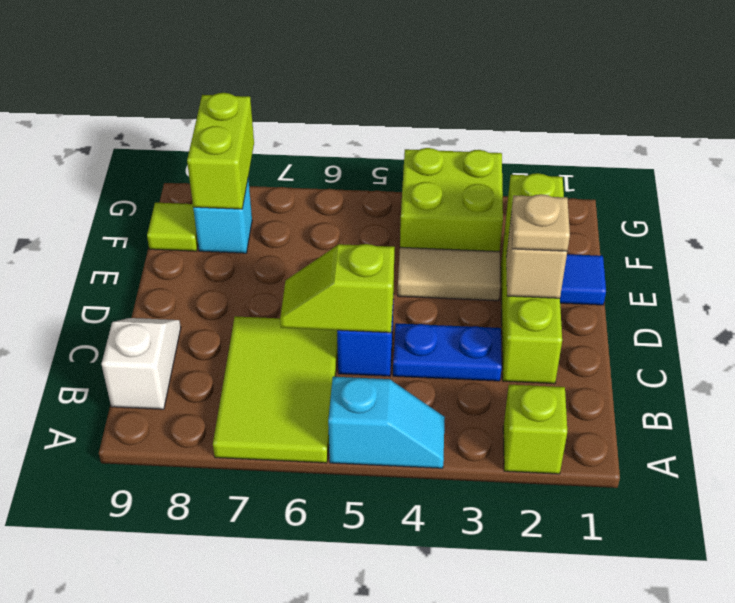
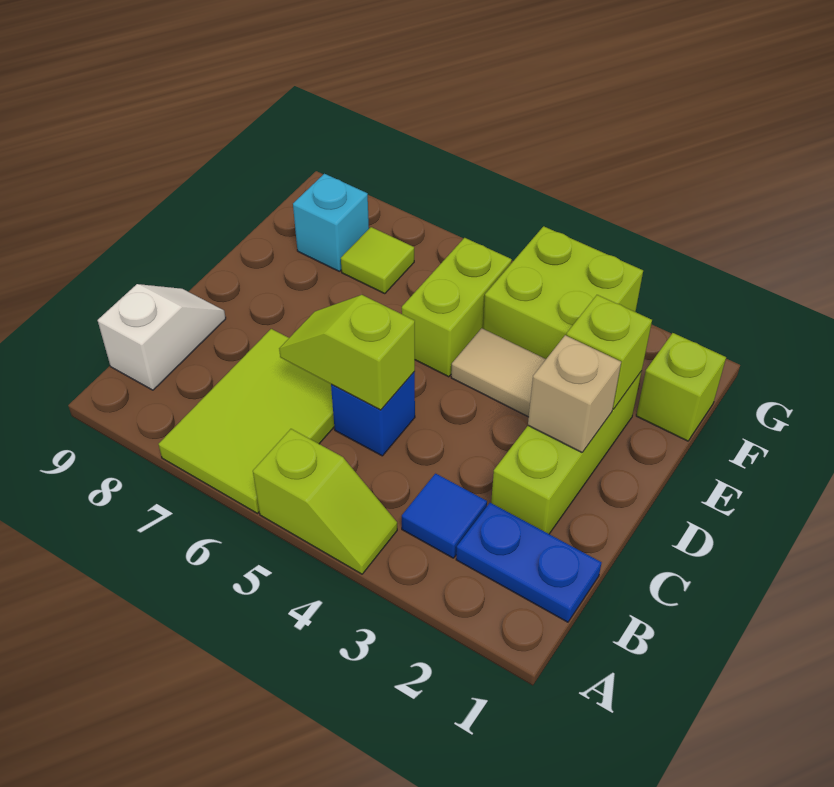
lime brick A2 level 1 -> lime brick F1 level 1
cyan slope A4:A5 level 1 top 5 -> lime slope A4:A5 level 1 top 5
blue plate C3:C4 level 1 -> blue plate B1:B2 level 1
tan plate D2 level 3 -> none
blue tile E1 level 1 -> blue tile B3 level 1
lime brick F8:G8 level 2 -> lime brick E5:F5 level 1
lime tile F9 level 1 -> lime tile F7 level 1

